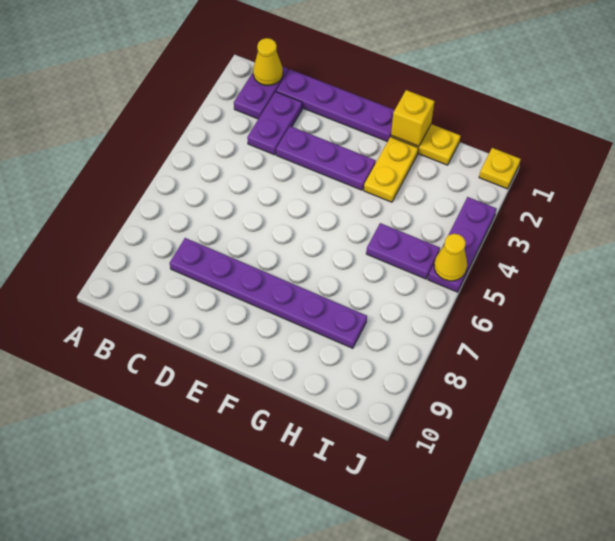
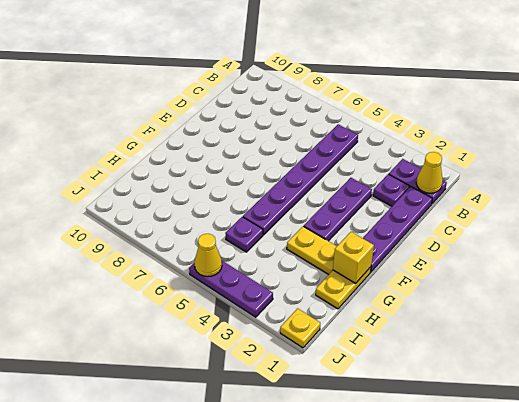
purple plate C2:C3 level 1 -> purple plate C2 level 1
purple plate C8:H8 level 1 -> purple plate B5:G5 level 1
purple plate H5:I5 level 1 -> purple plate H5 level 1

